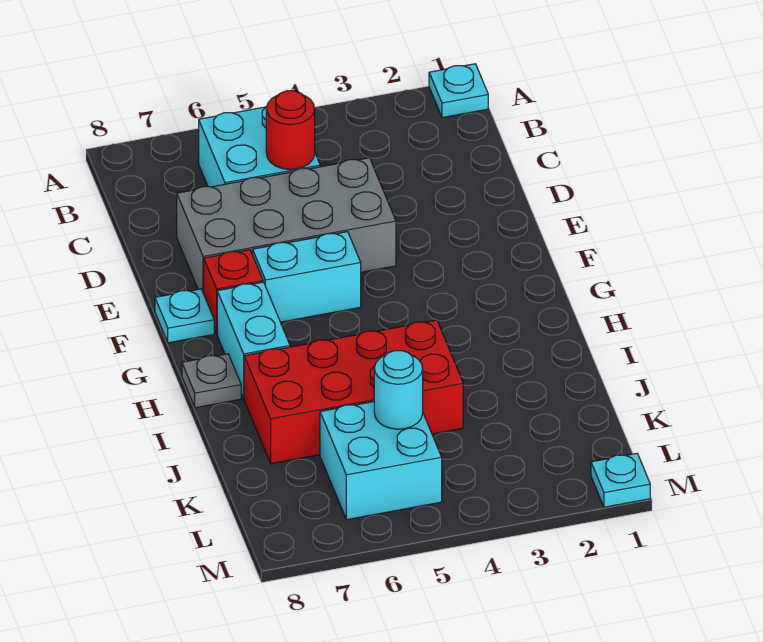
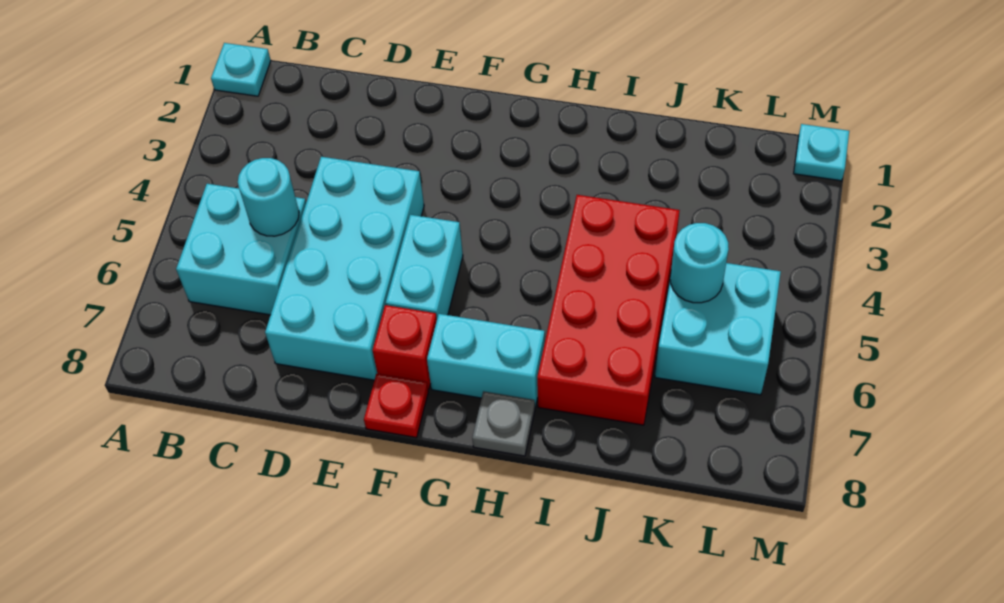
red round brick C5 level 2 -> cyan round brick C5 level 2
grey brick D4:E7 level 1 -> cyan brick D4:E7 level 1
cyan plate F8 level 1 -> red plate F8 level 1

